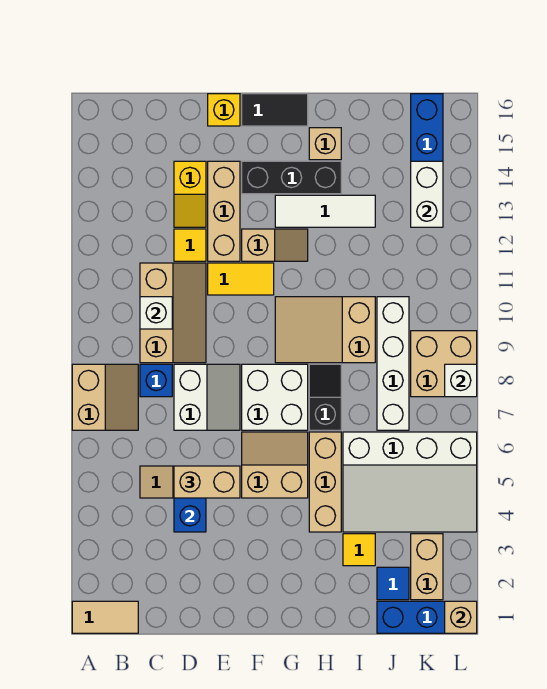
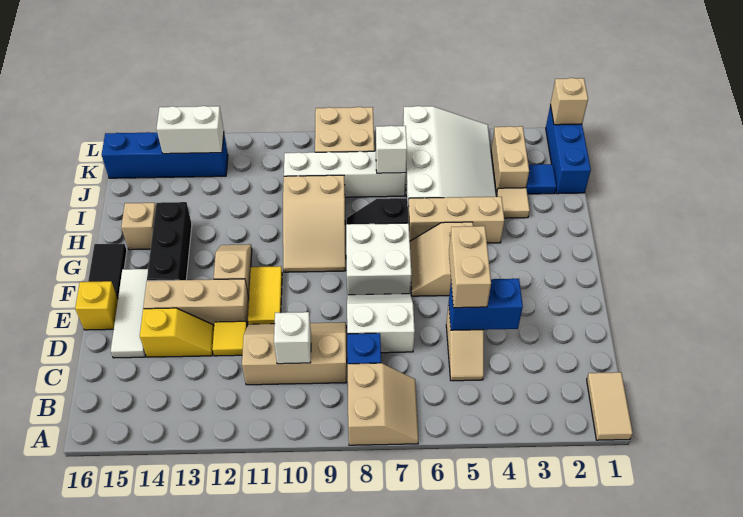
tan slope A7:B8 level 1 top A -> tan slope A7:B8 level 1 top 8
white tile G13:I13 level 1 -> white tile D15:F15 level 1
yellow tile I3 level 1 -> tan tile I3 level 1
tan brick K2:K3 level 1 -> tan brick J3:K3 level 1
white brick L8 level 2 -> white brick J7 level 2

